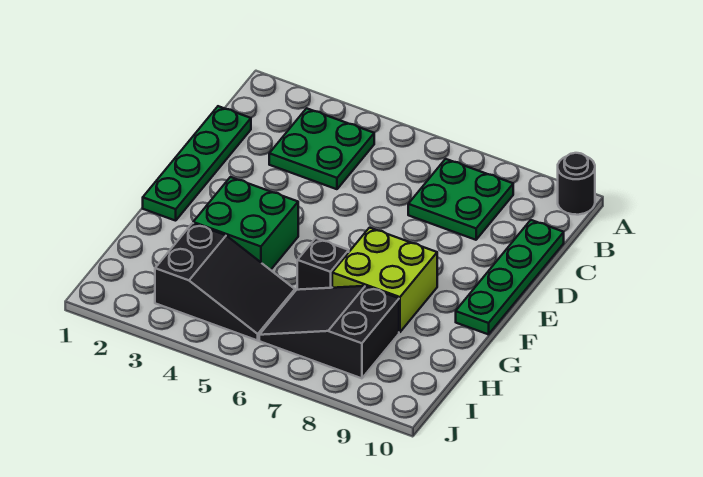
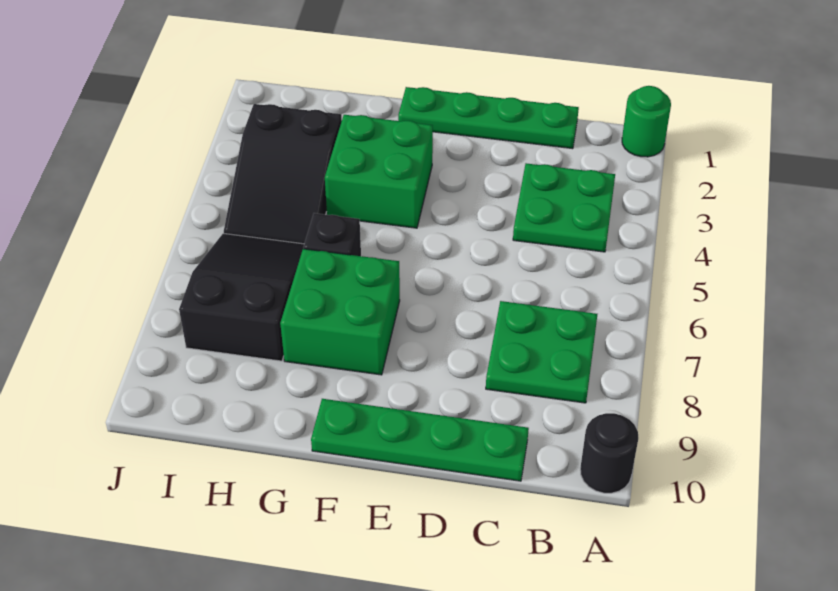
none -> green round brick A1 level 1
lime brick F7:G8 level 1 -> green brick F7:G8 level 1

